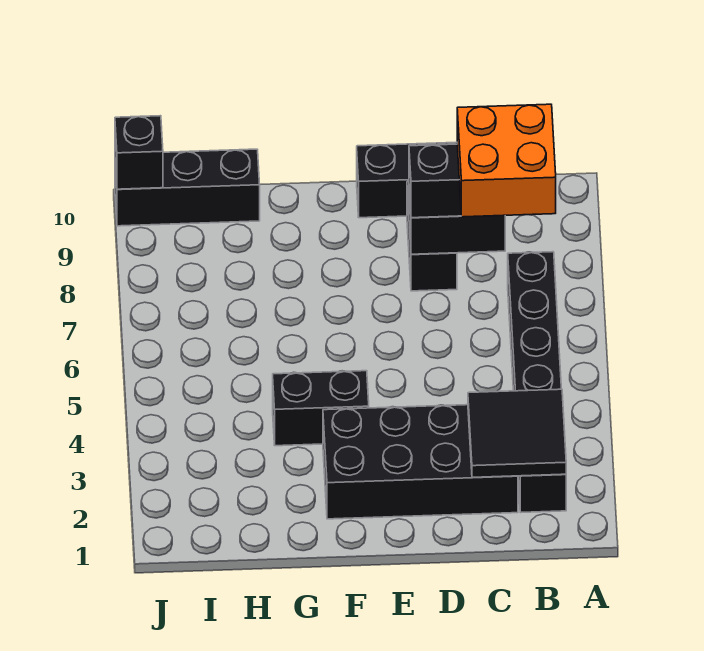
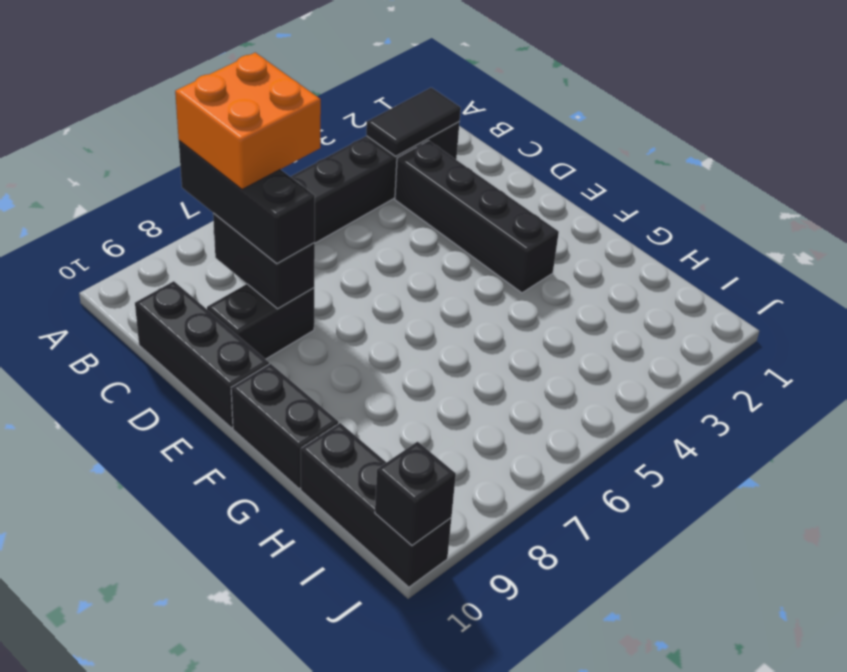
black tile B2:C3 level 2 -> black tile B2:B3 level 2
black brick C2:F3 level 1 -> black brick C3:F3 level 1
black brick F4:G4 level 1 -> black brick F10:G10 level 1

